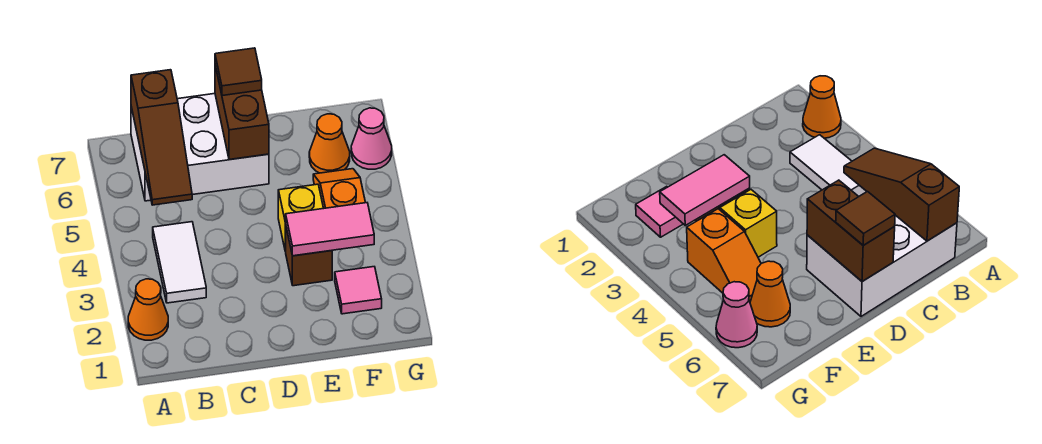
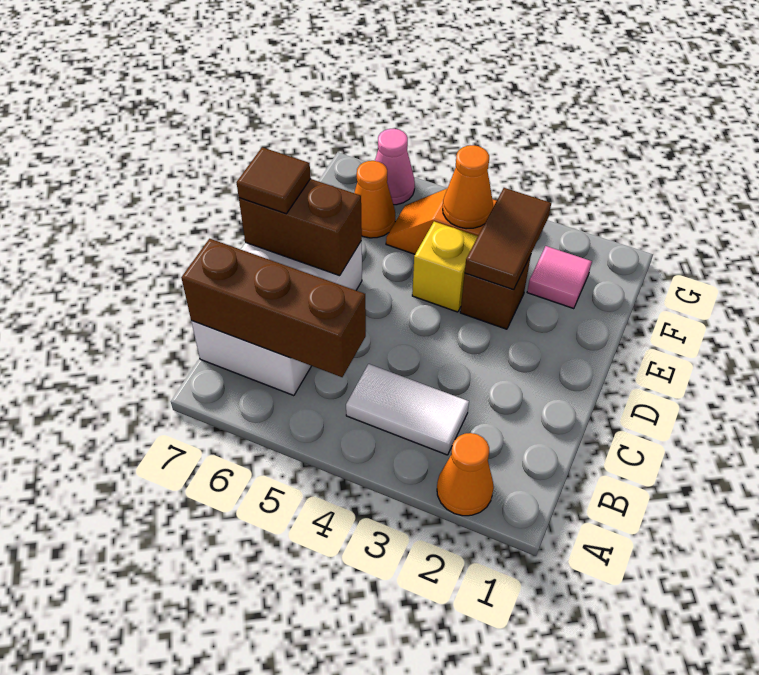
brown slope B5:B7 level 2 top 7 -> brown brick B5:B7 level 2
pink tile E3:F3 level 2 -> brown tile E3:F3 level 2
none -> orange cone F4 level 2

